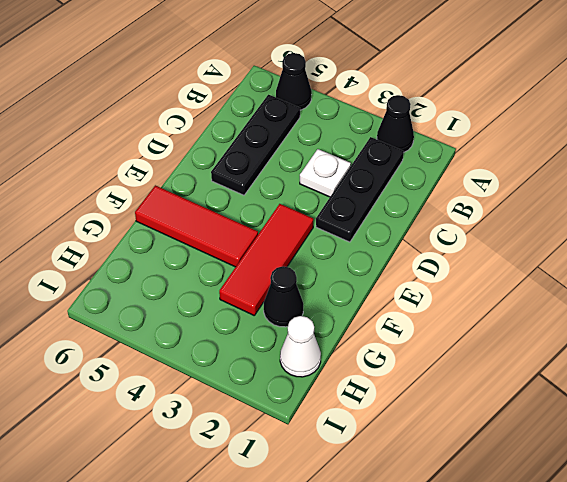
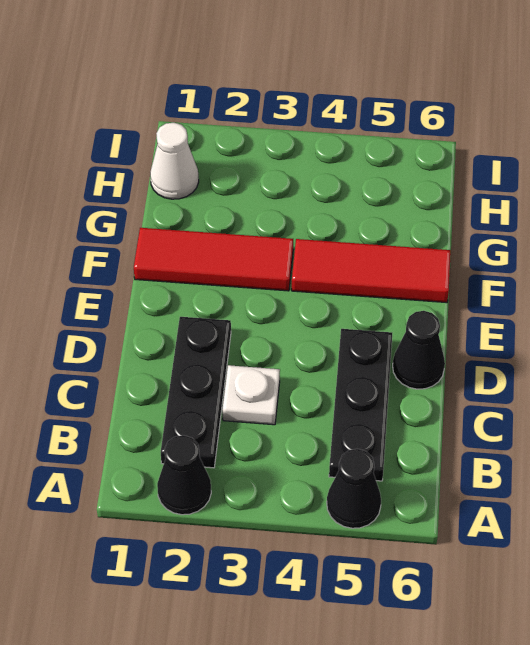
red tile E3:G3 level 1 -> red tile F1:F3 level 1
black cone G2 level 1 -> black cone D6 level 1

